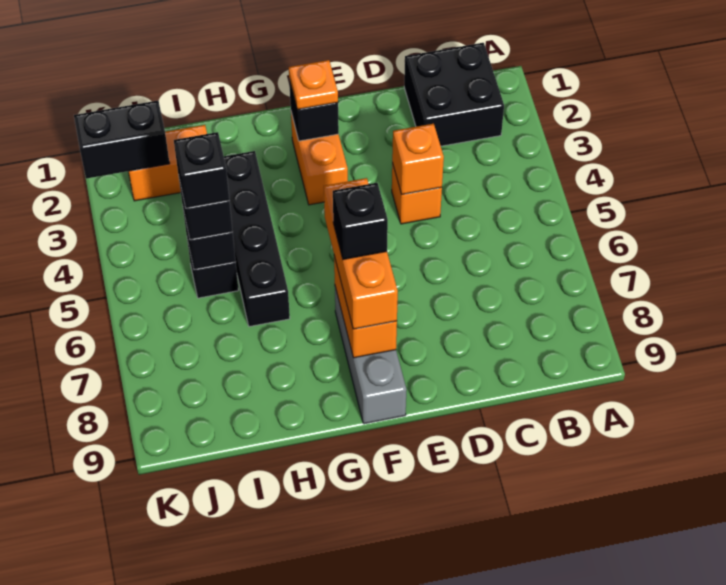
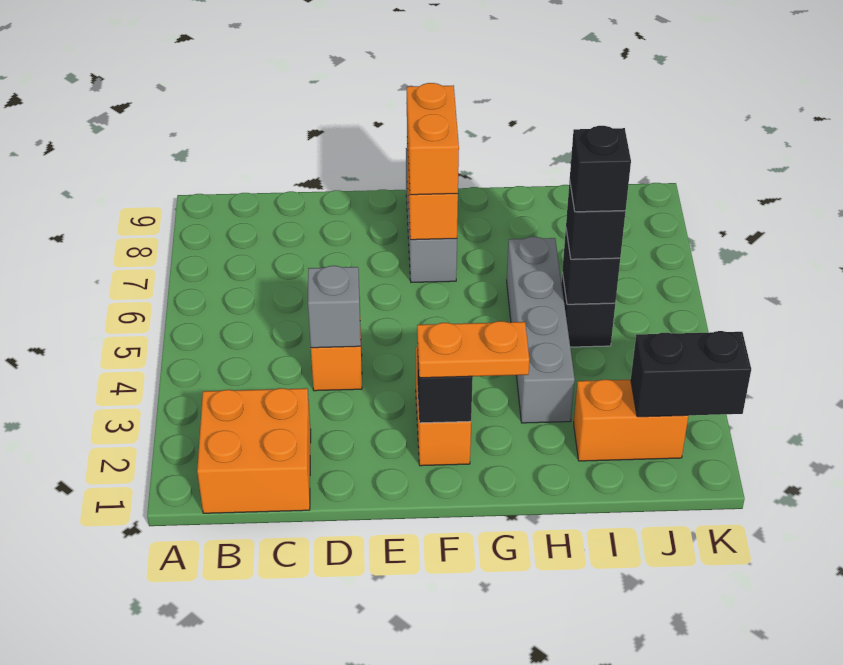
black brick B1:C2 level 1 -> orange brick B1:C2 level 1
orange brick D4 level 2 -> grey brick D4 level 2
orange plate F2 level 3 -> orange plate F2:G2 level 3
orange brick F6:F8 level 3 -> orange brick F7:F8 level 3
black brick F7 level 4 -> none
black brick H3:H6 level 1 -> grey brick H3:H6 level 1

